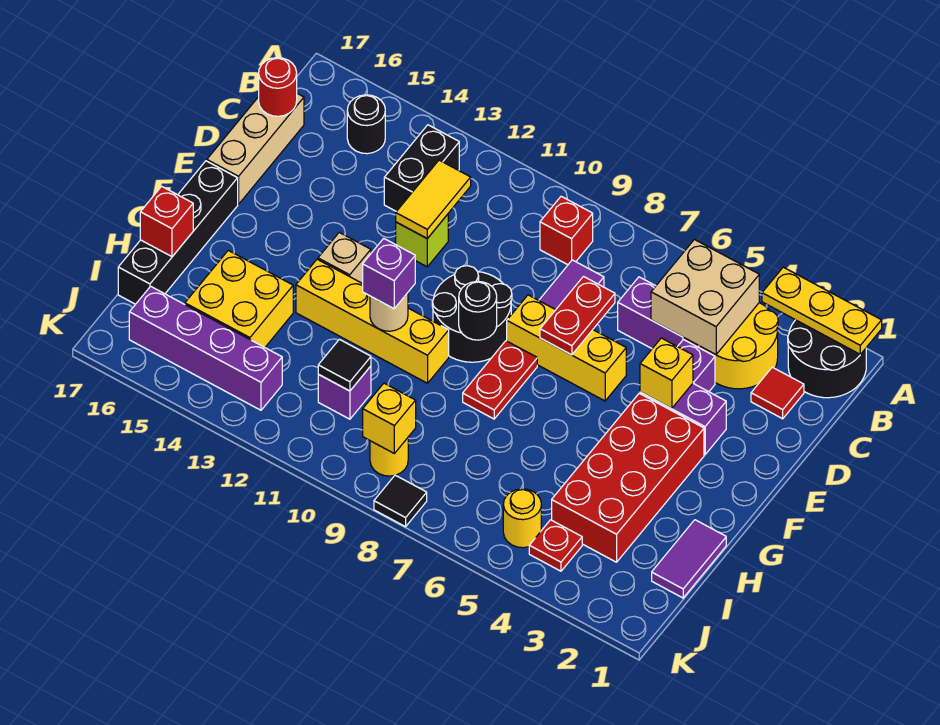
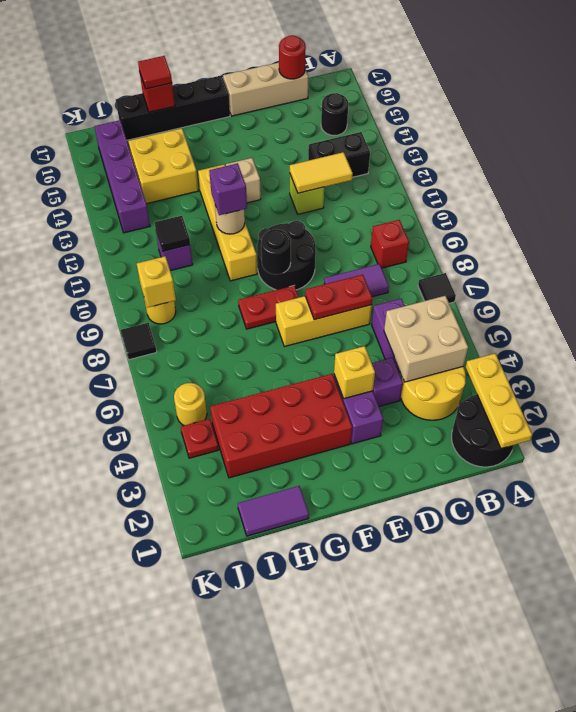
none -> black tile A7 level 1
red tile C2 level 1 -> red tile H17 level 3
yellow brick E6:E8 level 1 -> yellow brick D7:F7 level 1

